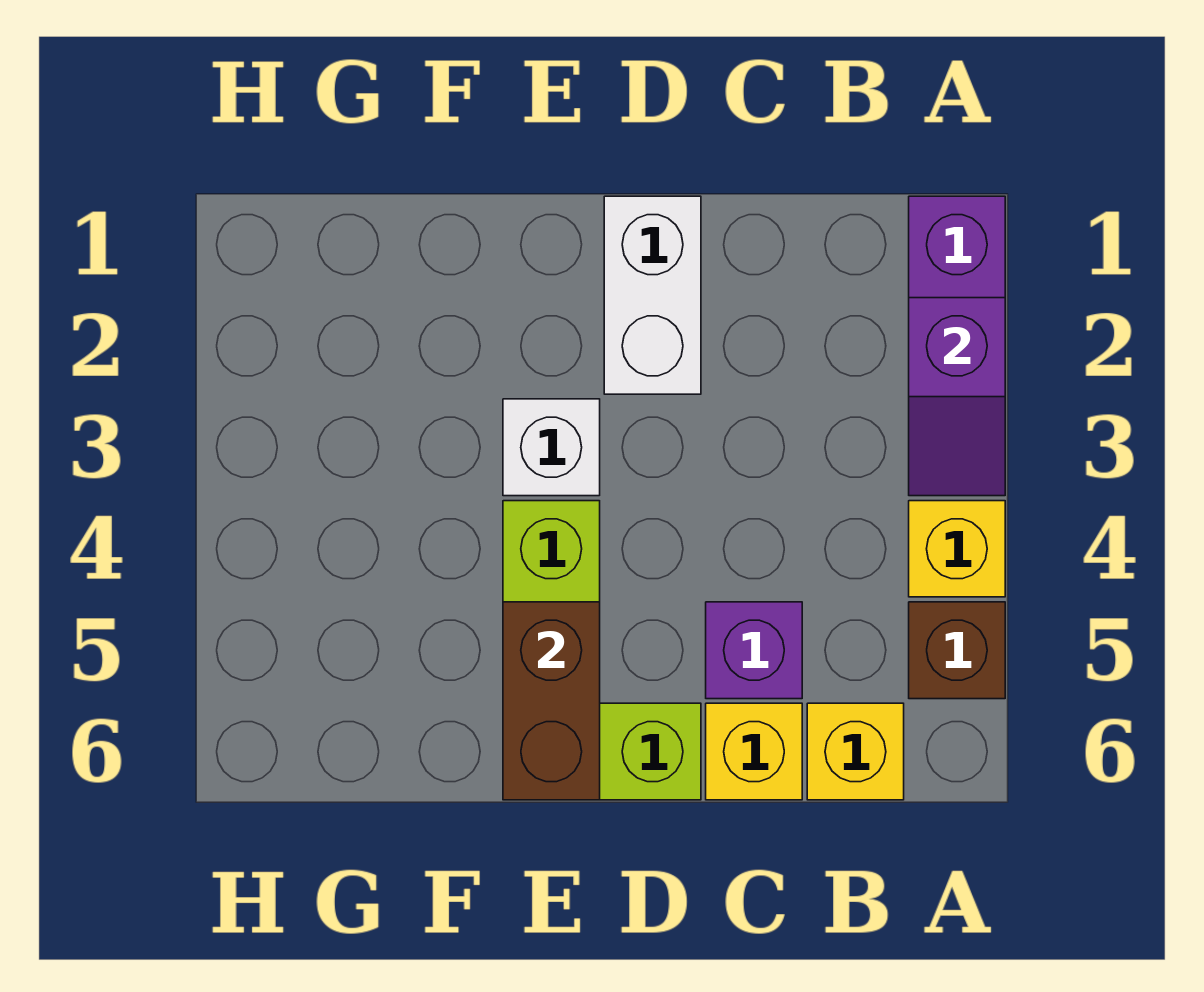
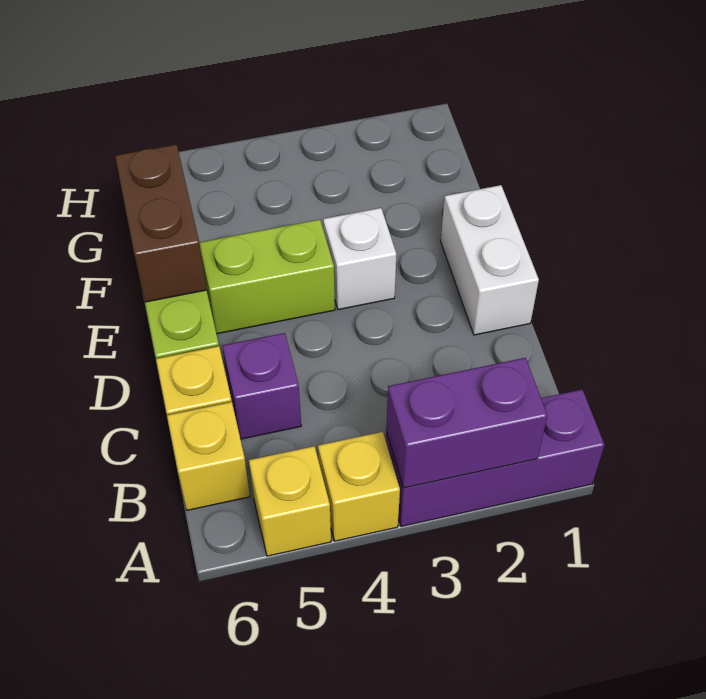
purple slope A2:A3 level 2 top 2 -> purple brick A2:A3 level 2
brown brick A5 level 1 -> yellow brick A5 level 1
white brick D1:D2 level 1 -> white brick D1:E1 level 1
brown brick E5:E6 level 2 -> brown brick E6:F6 level 2

